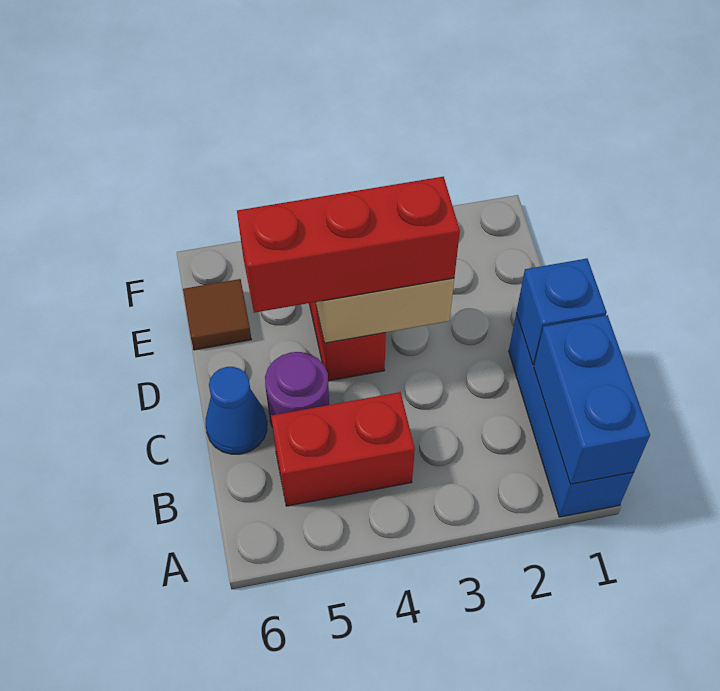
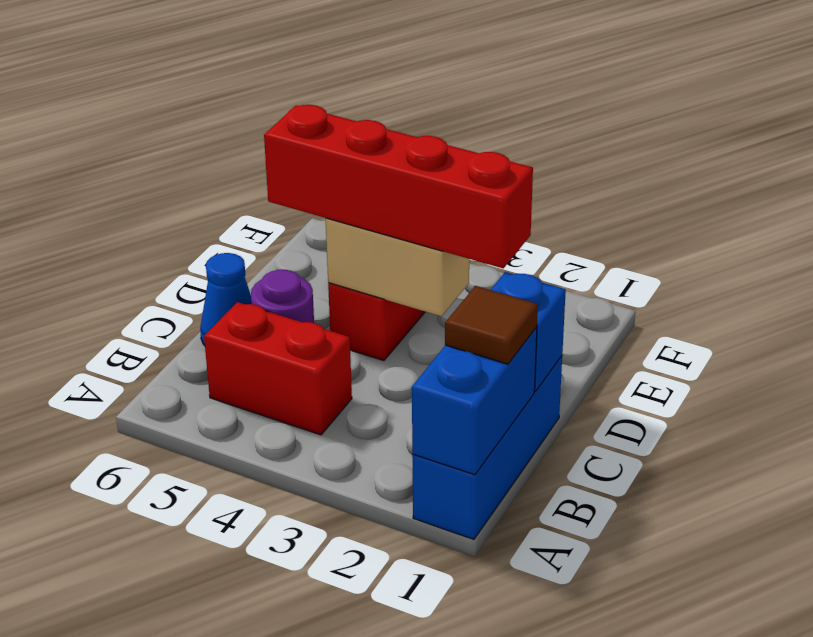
red brick D3:D5 level 3 -> red brick D2:D5 level 3
brown tile E6 level 1 -> brown tile B1 level 3

